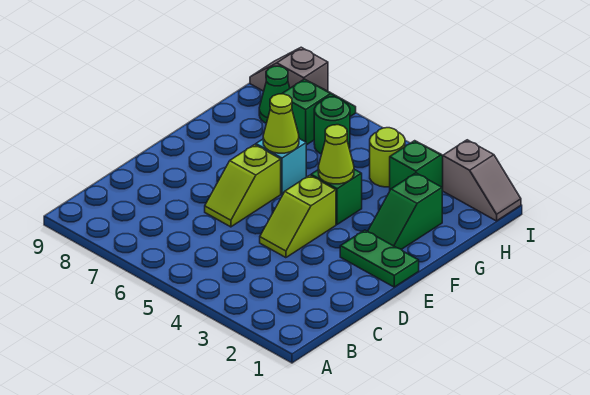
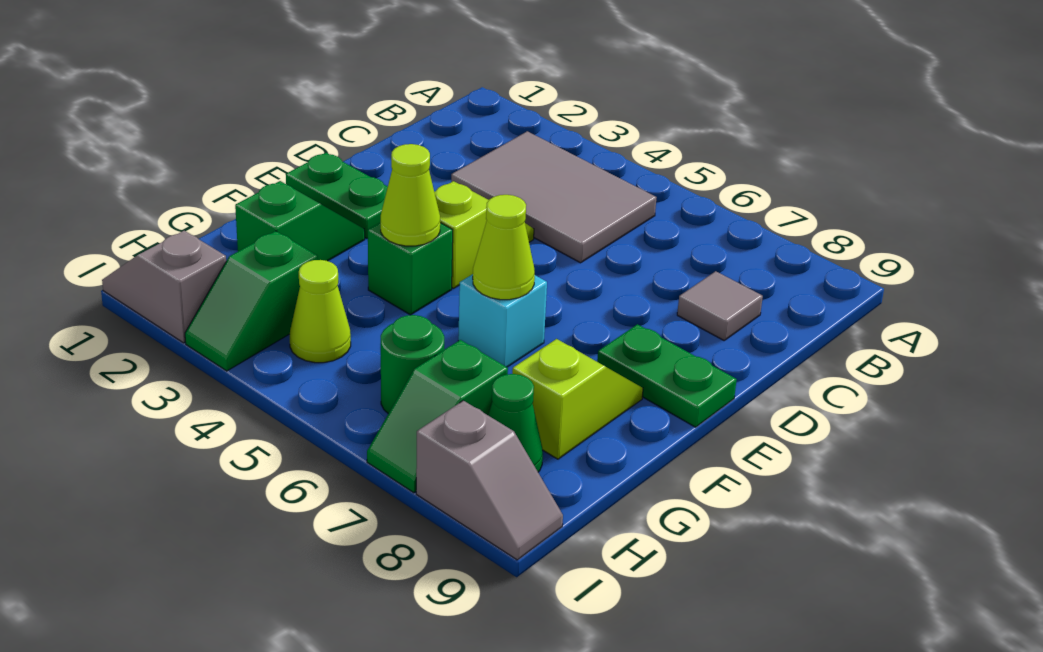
none -> grey tile B3:C5 level 1
none -> grey tile C8 level 1
lime slope D6:E6 level 1 top E -> lime slope F8:G8 level 1 top G
none -> green plate E8:E9 level 1
lime round brick H4 level 1 -> lime cone H4 level 1

